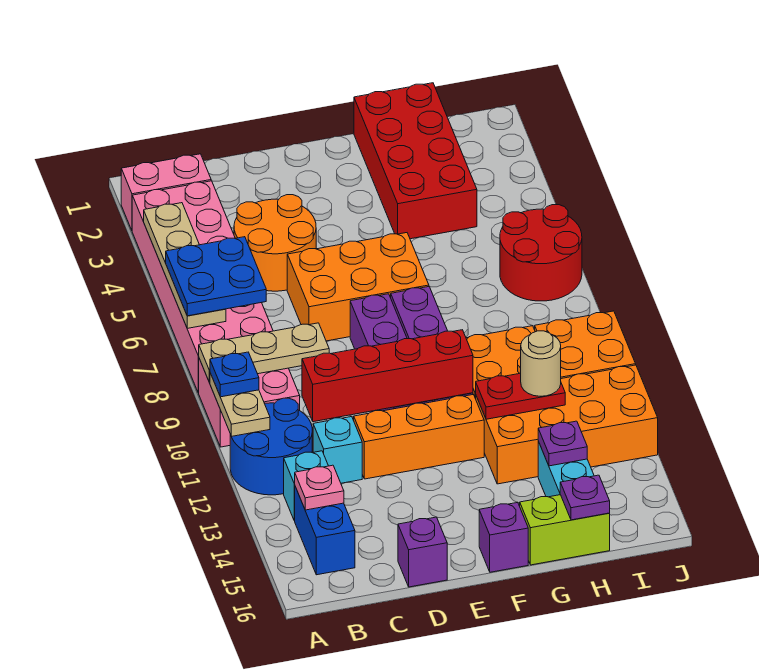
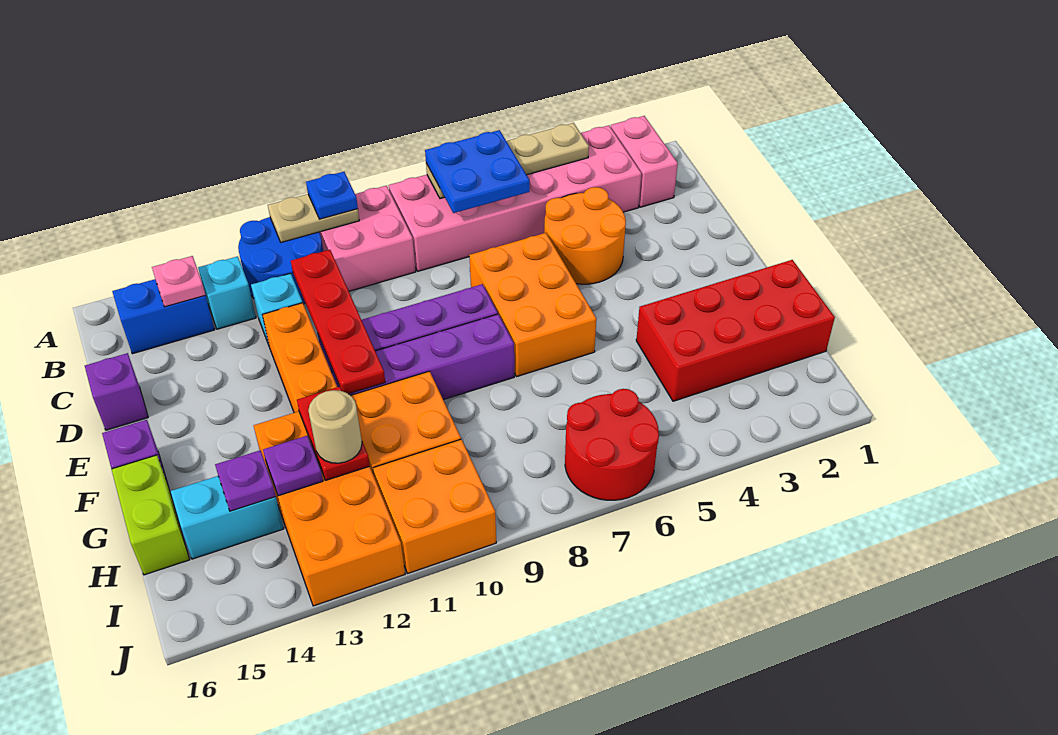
tan plate A9:C9 level 2 -> none
red brick C11:F11 level 2 -> red plate C11:F11 level 2
purple plate H16 level 2 -> purple plate H13 level 2

